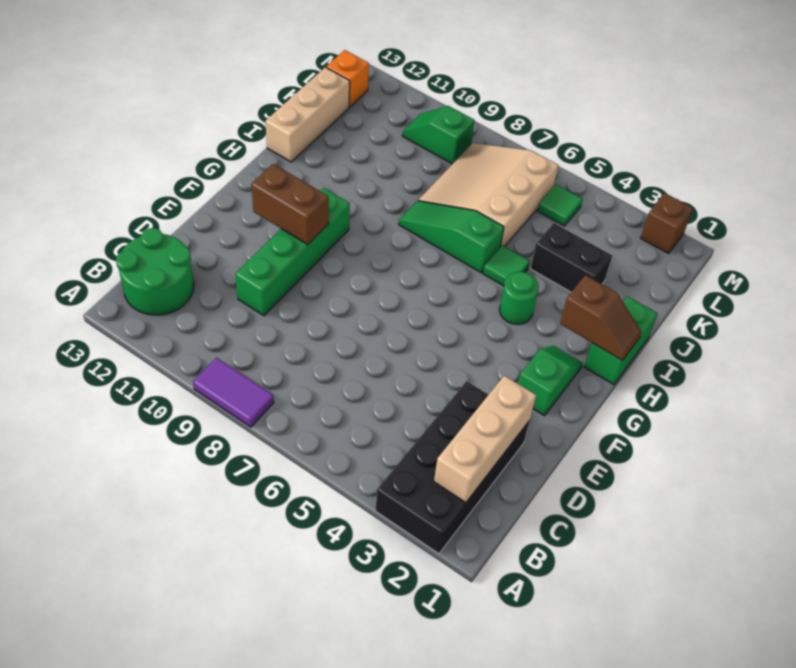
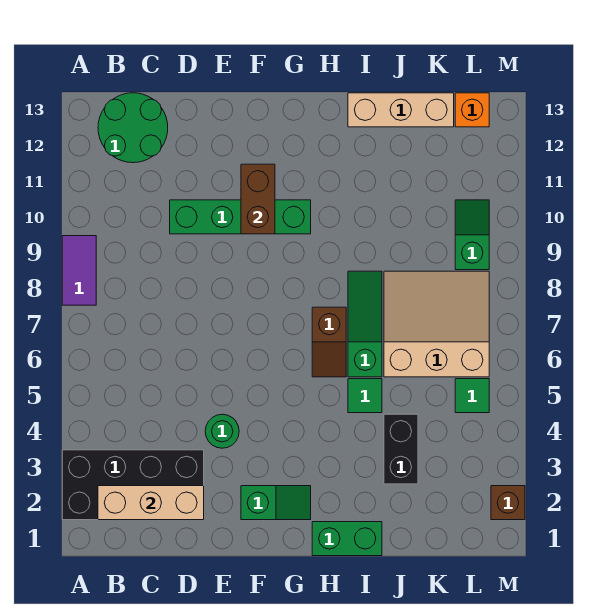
brown slope H1:H2 level 2 top 2 -> brown slope H6:H7 level 1 top 7
green round brick H4 level 1 -> green round brick E4 level 1

